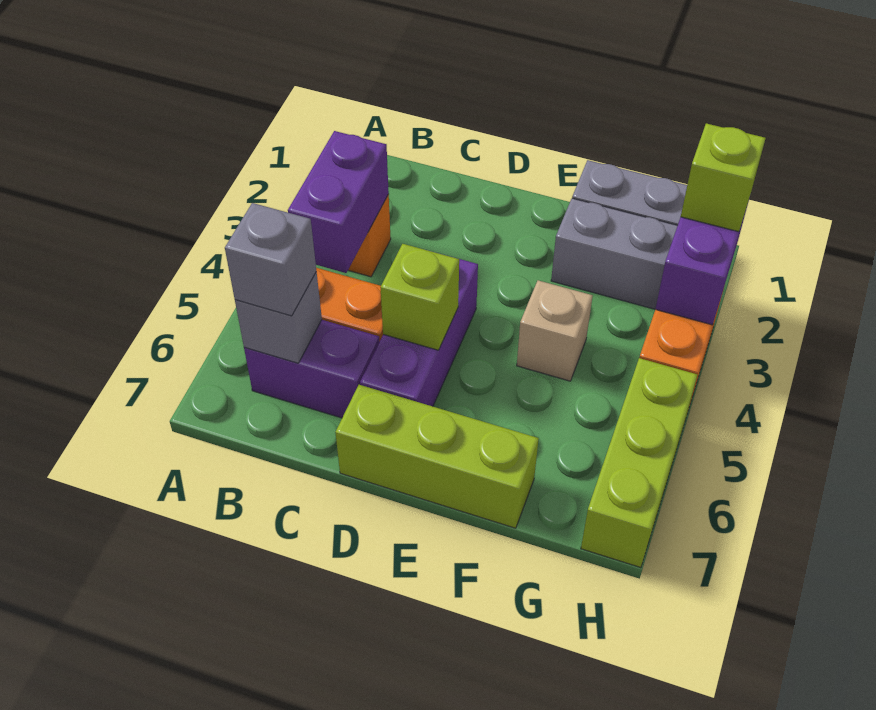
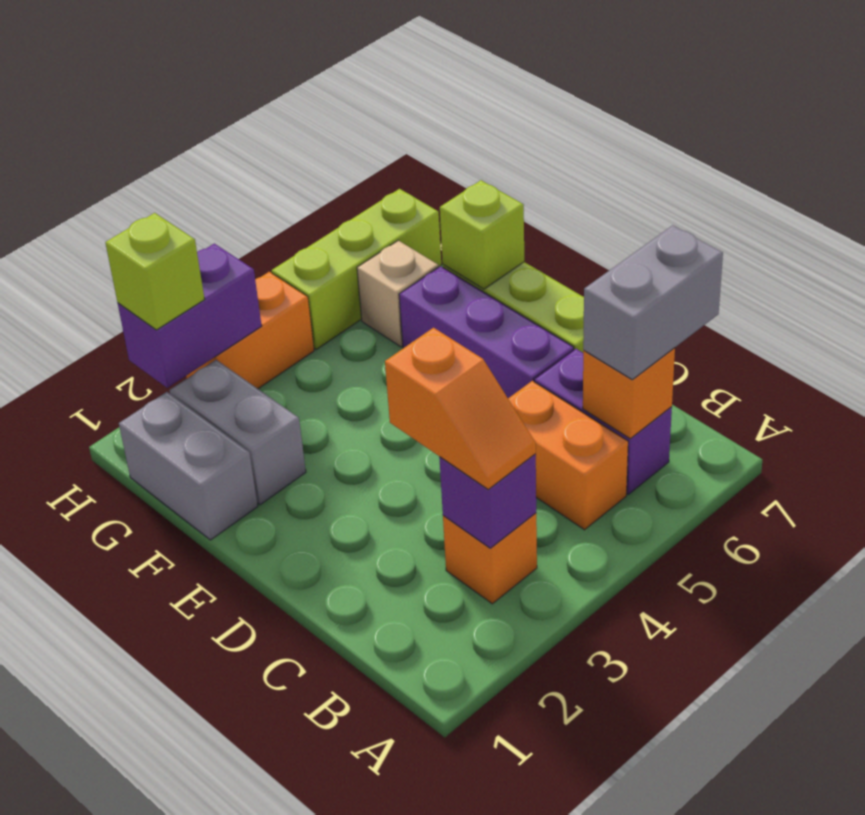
purple brick B3:B4 level 2 -> purple brick B3 level 2
none -> orange slope B3:C3 level 3 top C
grey brick B6 level 2 -> orange brick B6 level 2
grey brick B6 level 3 -> grey brick B6:B7 level 3
purple brick D4:D6 level 1 -> purple brick D6:F6 level 1
lime brick D5 level 2 -> lime brick F7 level 2
tan brick F4 level 1 -> tan brick G6 level 1

